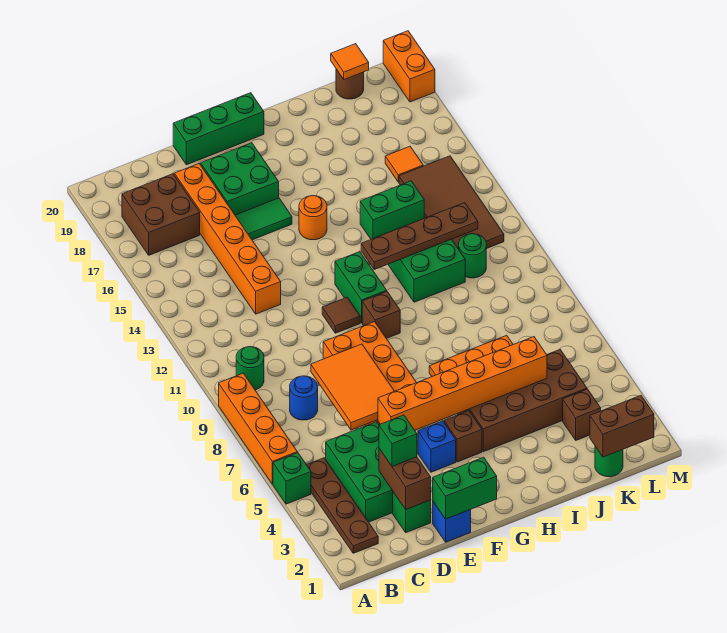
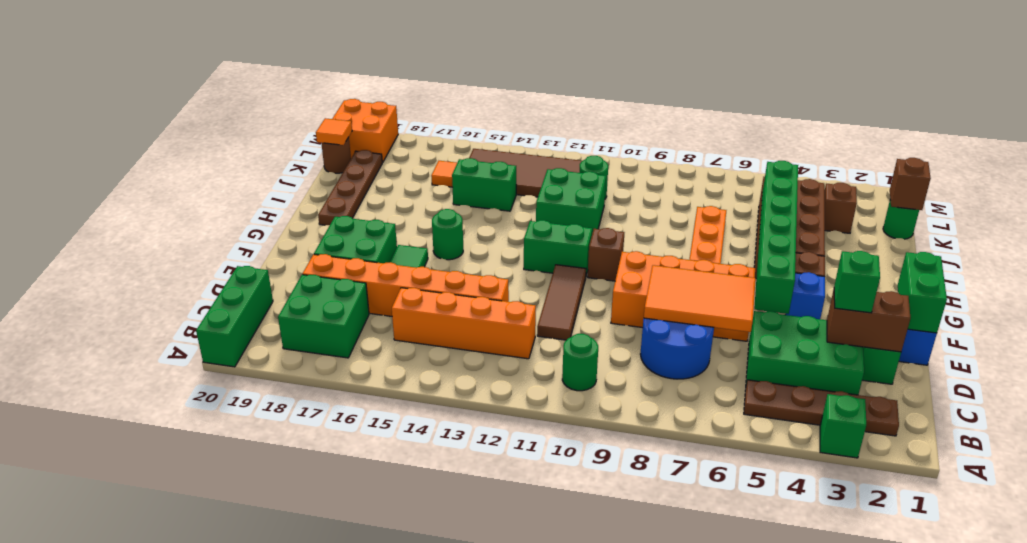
green brick A5 level 1 -> green brick A3 level 1
orange brick A6:A9 level 1 -> orange brick C12:C15 level 1
brown brick B17:C18 level 1 -> green brick B17:C18 level 1
blue round brick C8 level 1 -> blue round brick C7:D8 level 1
orange brick E5:J5 level 2 -> green brick E5:J5 level 2
green brick E20:G20 level 1 -> green brick A20:C20 level 1
brown tile F11 level 1 -> brown tile D11:F11 level 1
orange round brick G15 level 1 -> green round brick G15 level 1
brown plate H12:K12 level 2 -> brown plate H19:K19 level 1
green brick I14:J14 level 1 -> green brick J14:J15 level 1
brown brick K1:L1 level 2 -> brown brick K1 level 2
orange brick M19:M20 level 1 -> orange brick L19:M20 level 1

